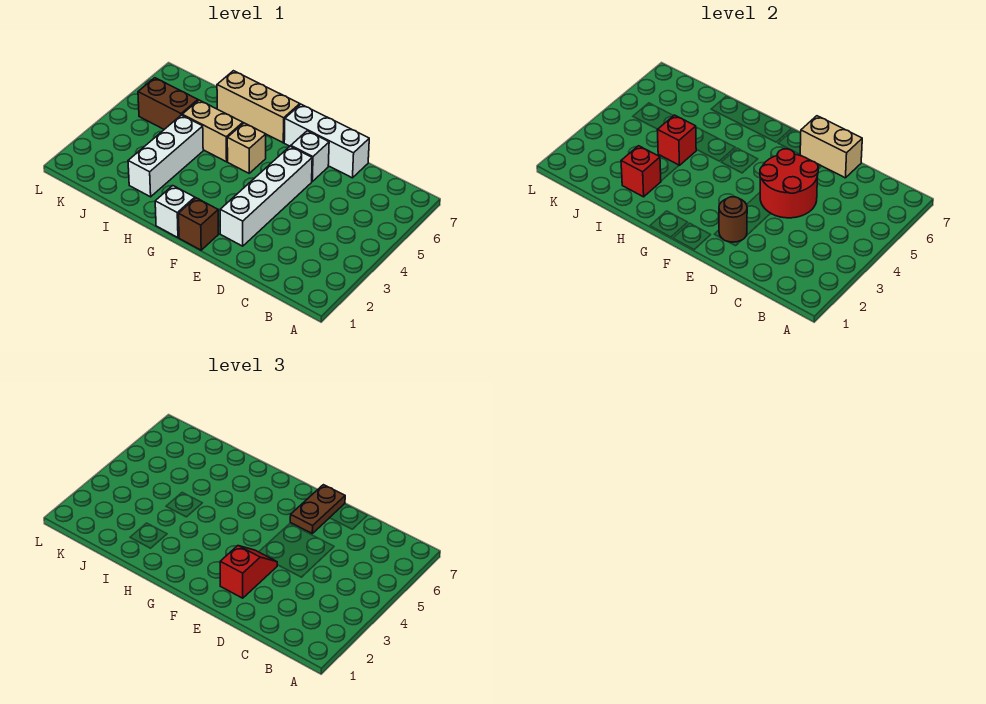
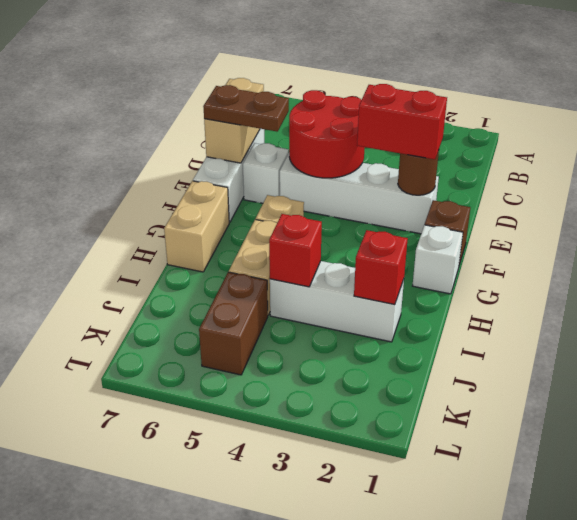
red slope E2:E3 level 3 top 2 -> red brick E2:E3 level 3
tan brick G7:I7 level 1 -> tan brick G7:H7 level 1

